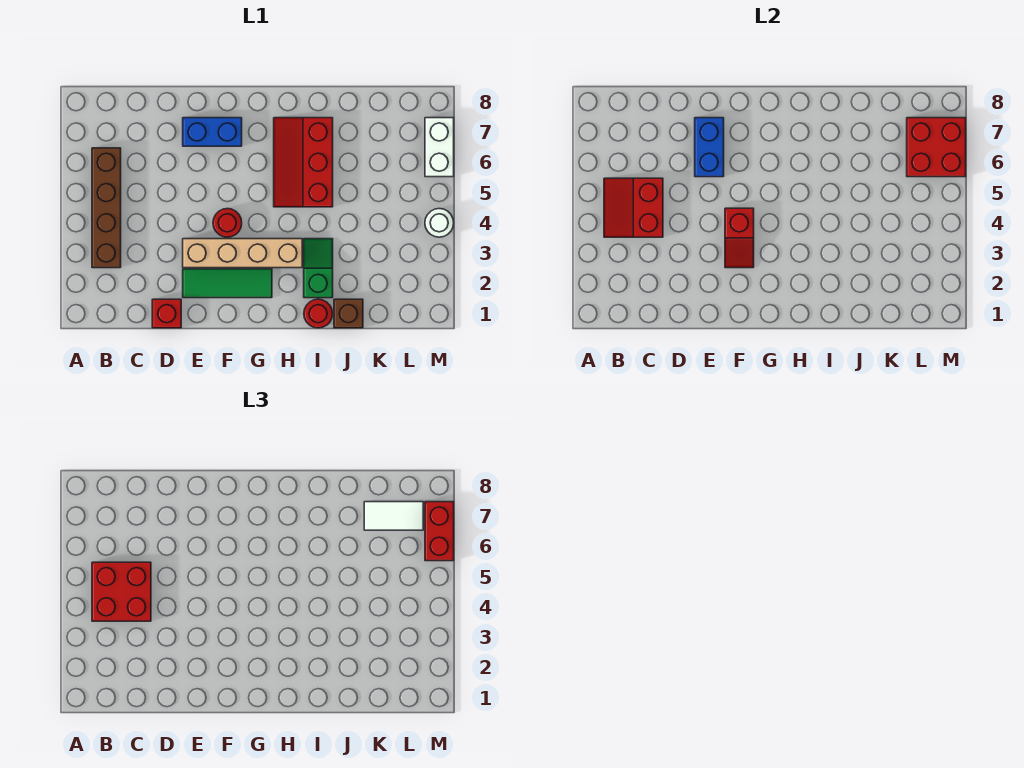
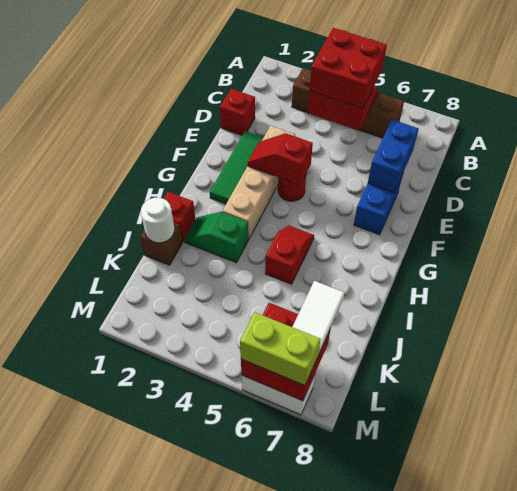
blue brick E6:E7 level 2 -> blue brick D7:E7 level 2
red slope H5:I7 level 1 top I -> red slope H5:I5 level 1 top I
red round brick I1 level 1 -> red brick I1 level 1
green slope I2:I3 level 1 top 2 -> green slope I2:I3 level 1 top 3
white round brick M4 level 1 -> white round brick J1 level 2
red brick M6:M7 level 3 -> lime brick M6:M7 level 3

